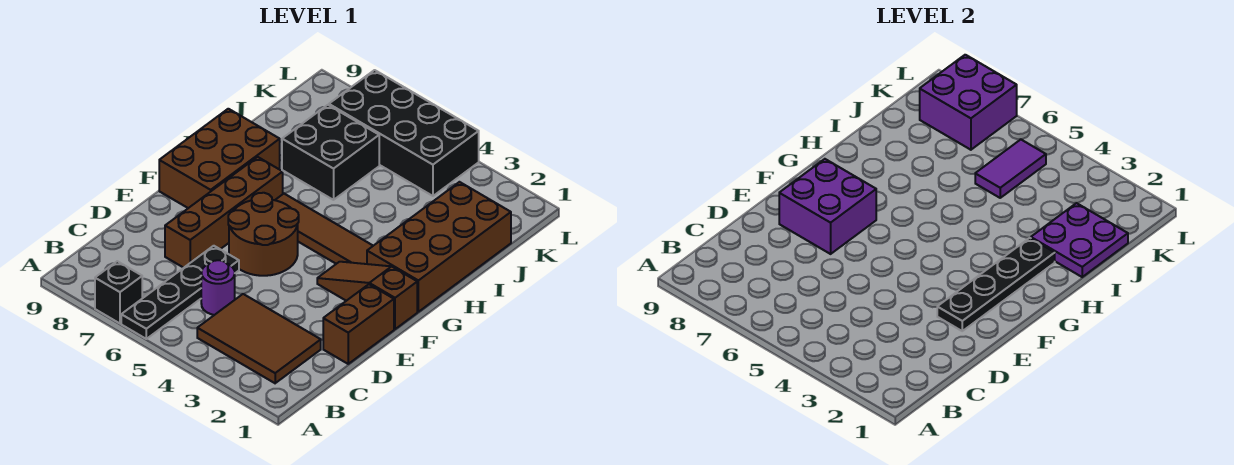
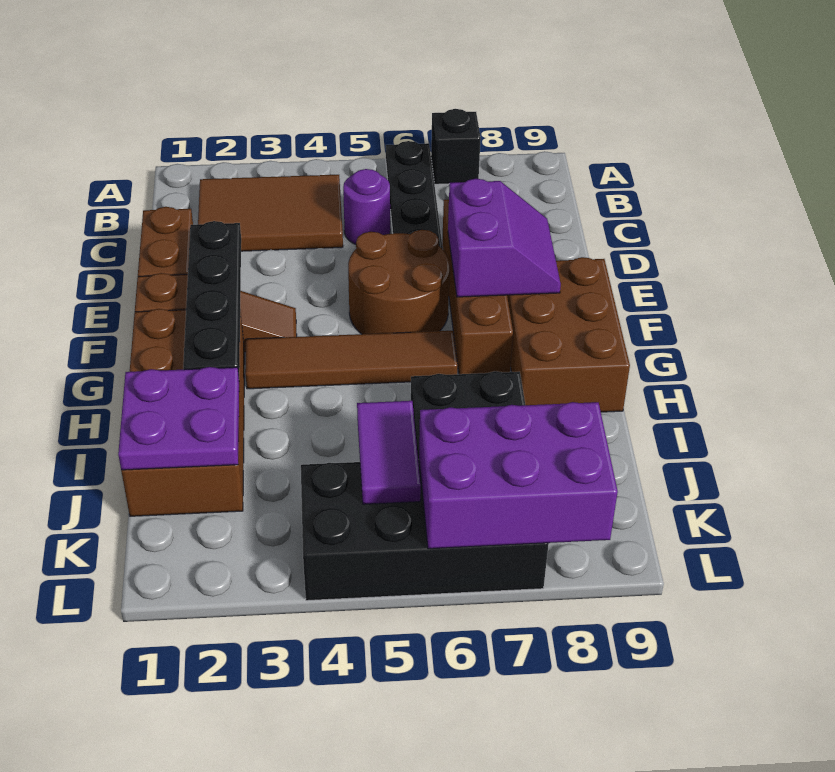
purple brick E7:F8 level 2 -> purple slope E7:F8 level 2 top 7
purple brick K7:L8 level 2 -> purple brick K6:L8 level 2

